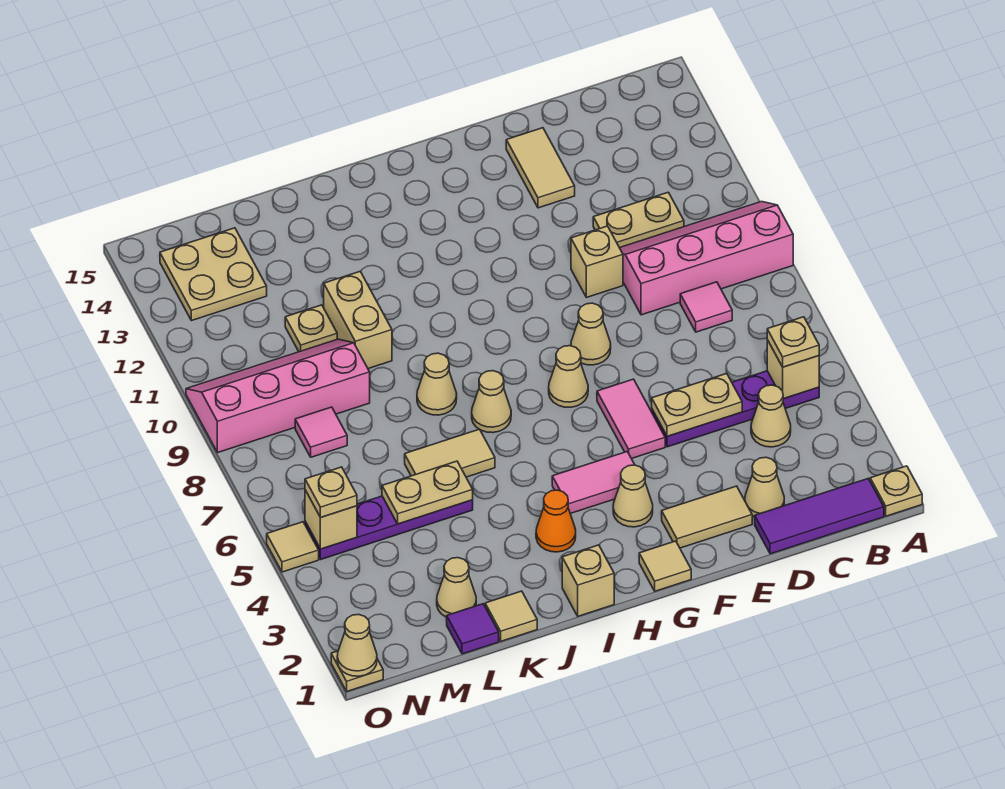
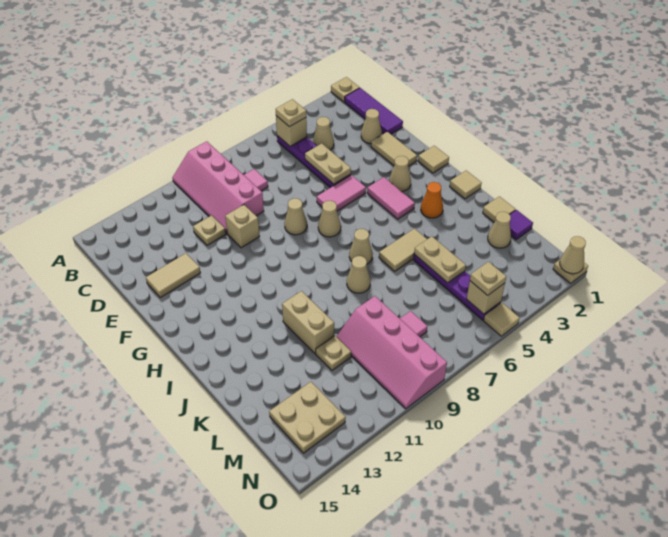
tan plate C11:D11 level 1 -> tan plate D11 level 1
tan brick I1 level 1 -> tan tile I1 level 1
tan tile J6:K6 level 1 -> tan tile J5:J6 level 1
tan brick K10:K11 level 1 -> tan brick J11:K11 level 1

